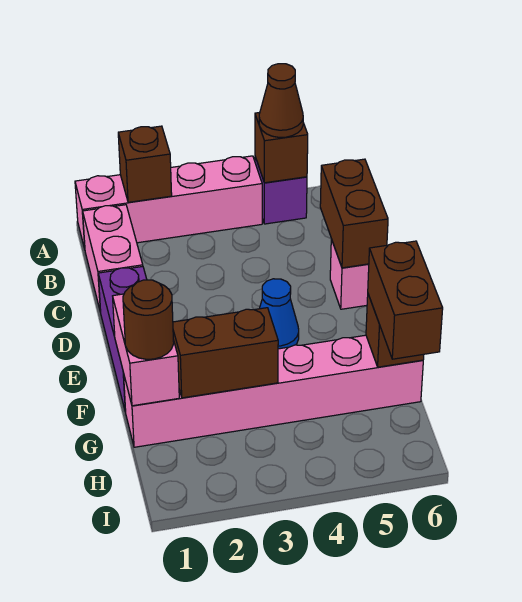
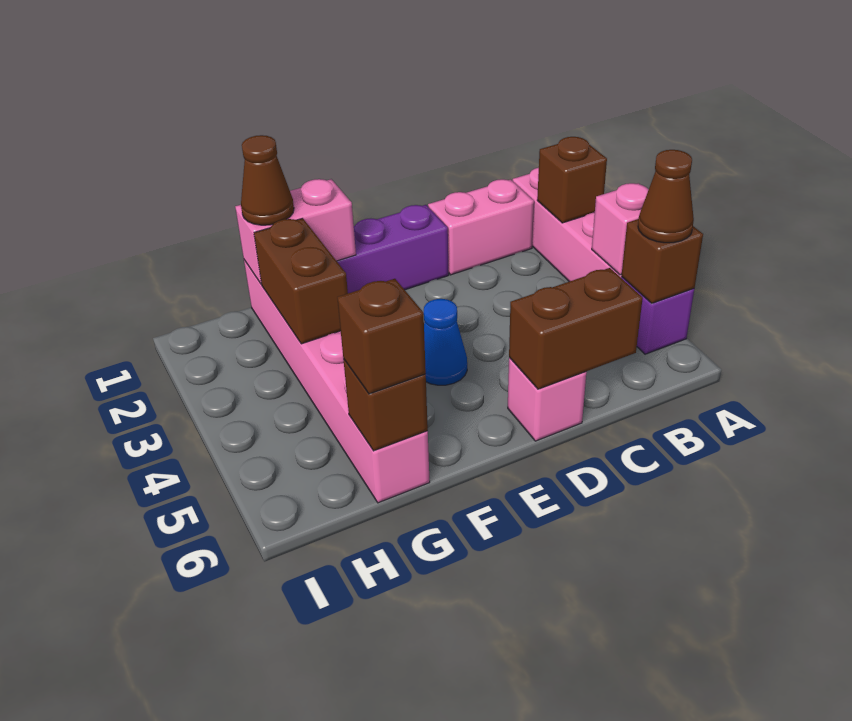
none -> pink brick A4 level 2
brown round brick G1 level 3 -> brown cone G1 level 3
brown brick G6:H6 level 3 -> brown brick G6 level 3

